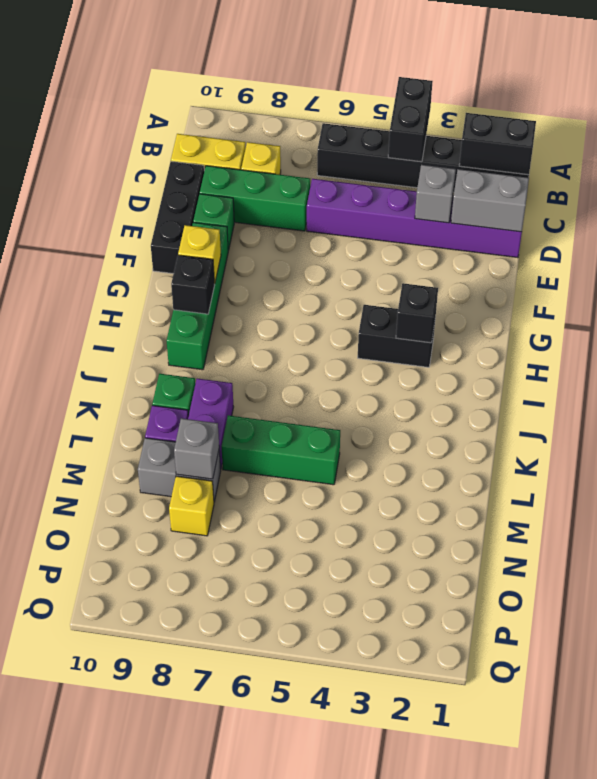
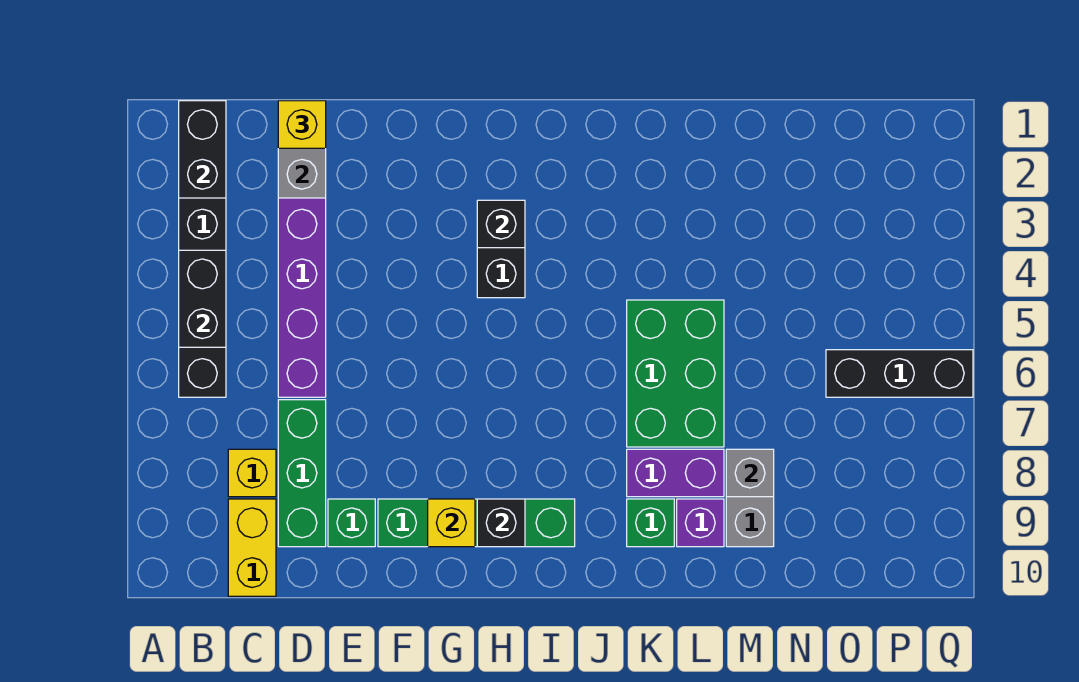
black brick A4:B4 level 2 -> black brick B4:B5 level 2
grey brick D3 level 2 -> none
black brick D10:F10 level 1 -> black brick O6:Q6 level 1
green brick L5:L7 level 1 -> green brick K5:L7 level 1
yellow brick N8 level 1 -> yellow brick D1 level 3

